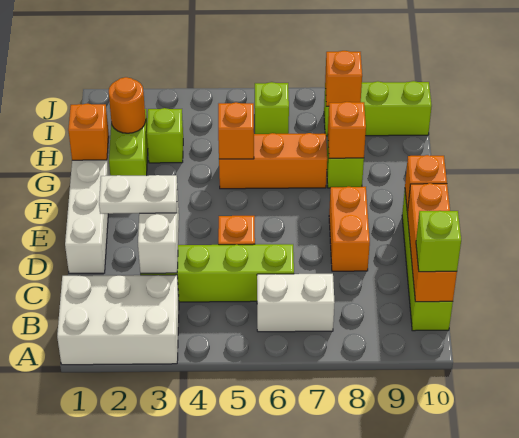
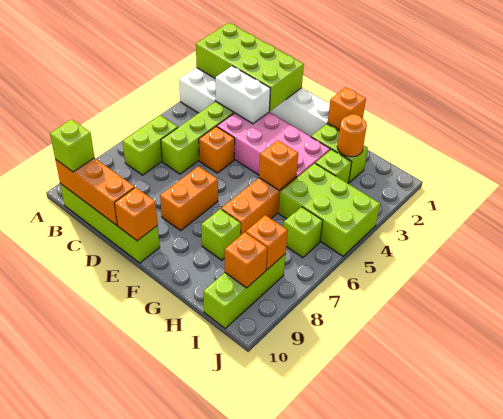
none -> lime brick A1:D2 level 2
white brick B6:B7 level 1 -> lime brick B6:B7 level 1
white plate D2:D3 level 3 -> none
none -> pink brick D3:G4 level 1
orange brick D8:E8 level 1 -> orange brick E7:E8 level 1
orange brick G8 level 2 -> orange brick I9 level 2
none -> lime brick H4:J5 level 1

